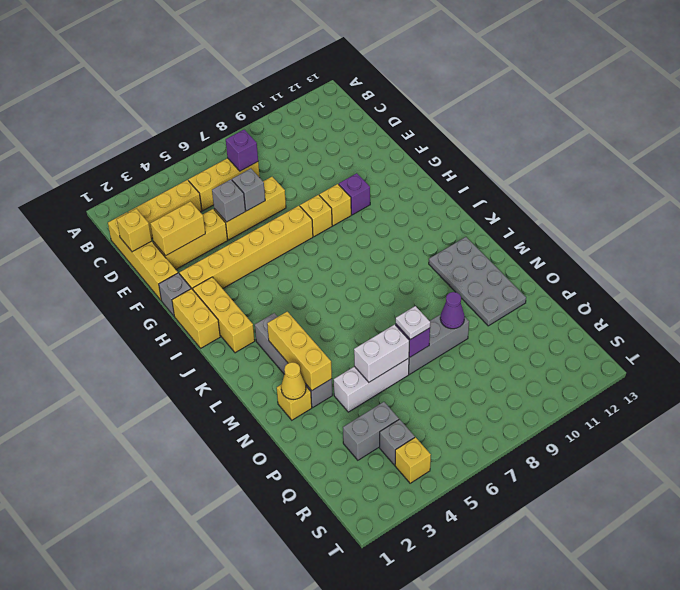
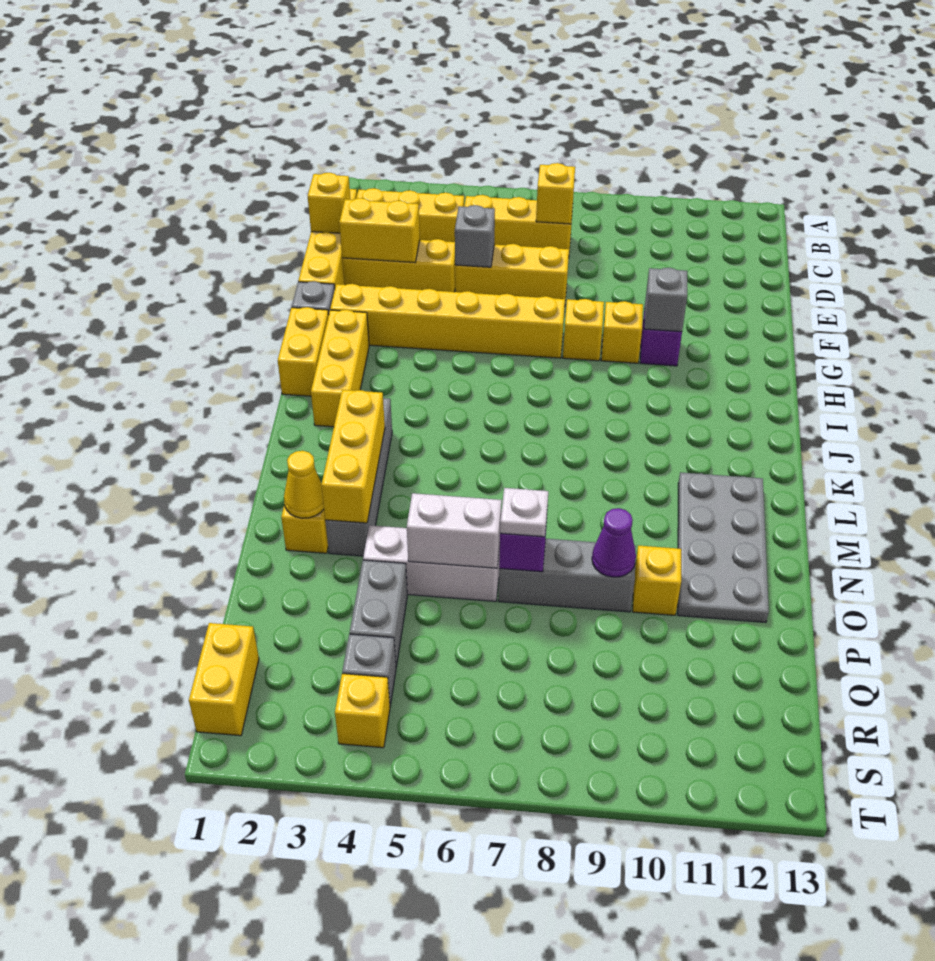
purple brick C7 level 2 -> yellow brick C7 level 2
grey brick E6 level 2 -> grey brick G10 level 2
none -> yellow brick O10 level 1
grey brick Q3:Q4 level 1 -> grey brick P4:Q4 level 1
none -> yellow brick R1:S1 level 1

